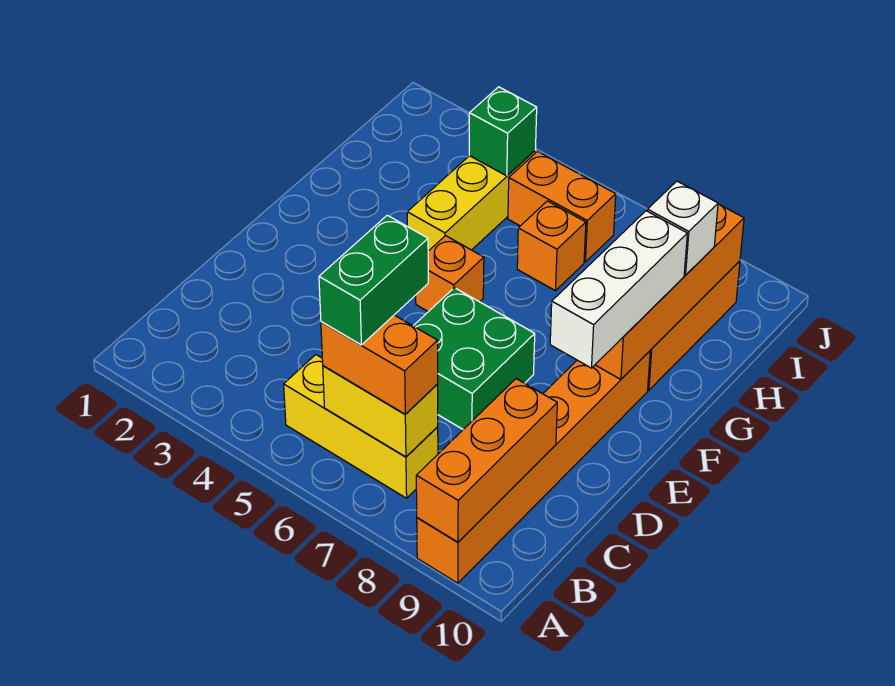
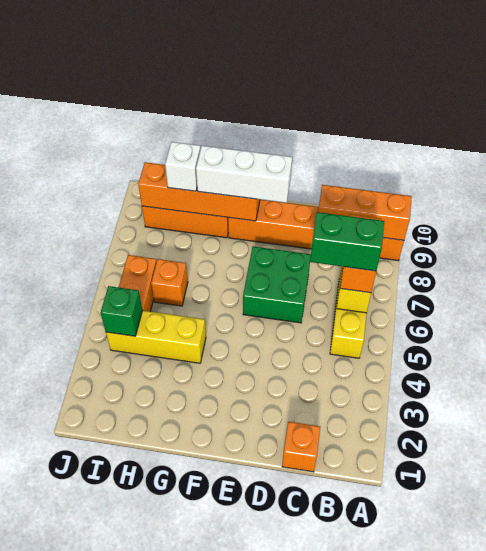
orange brick F5 level 1 -> orange brick C1 level 1

